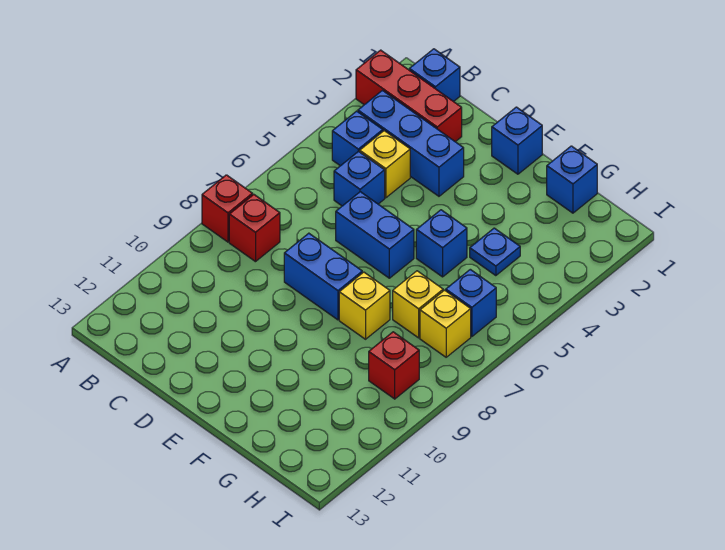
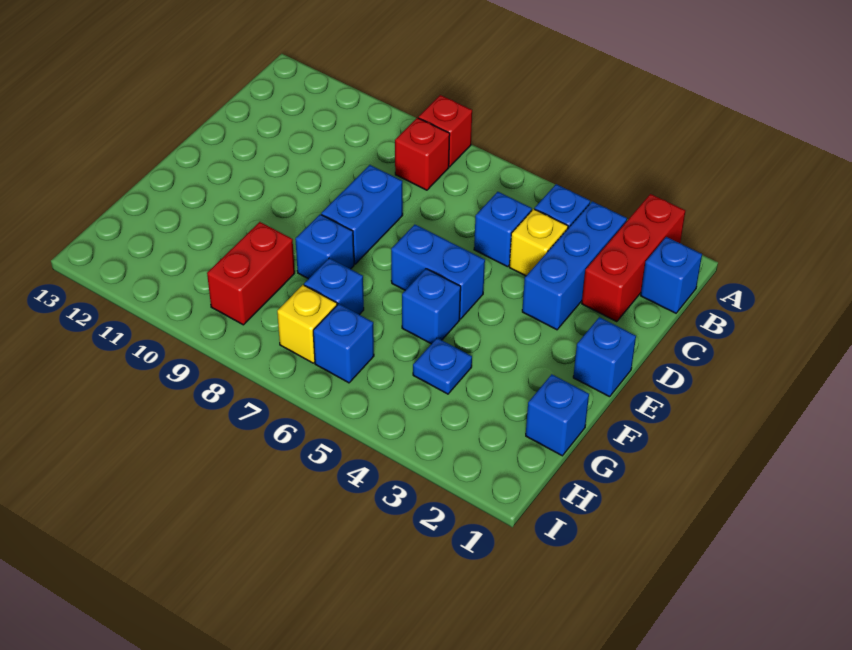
blue brick D6:E6 level 1 -> blue brick E5:E6 level 1
yellow brick F8 level 1 -> blue brick F8 level 1
yellow brick G7 level 1 -> blue brick G7 level 1
red brick H9 level 1 -> red brick G9:H9 level 1

